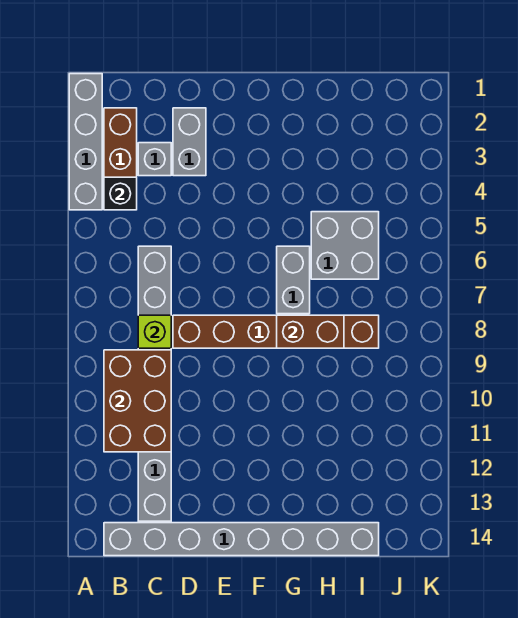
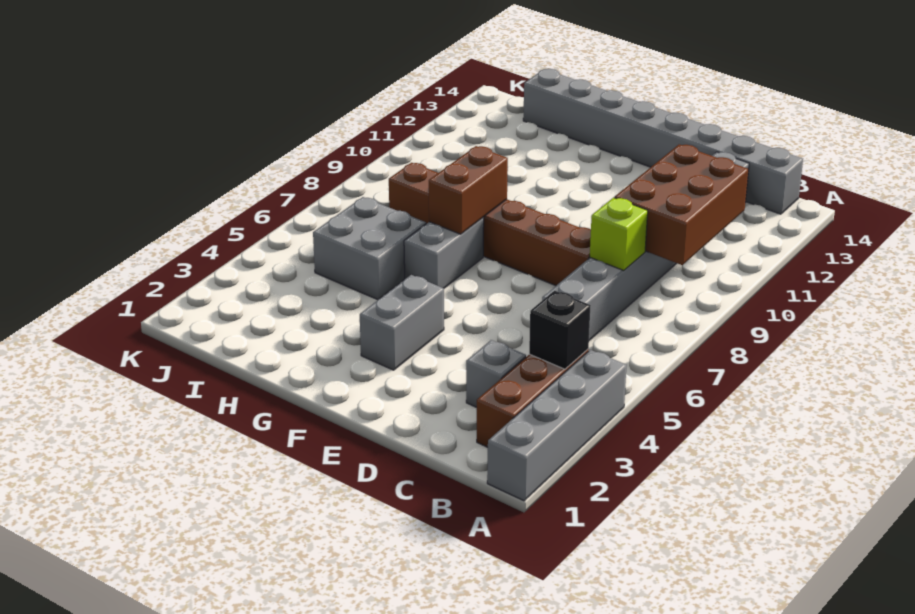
grey brick D2:D3 level 1 -> grey brick F3:F4 level 1
brown brick G8:H8 level 2 -> brown brick G7:G8 level 2

